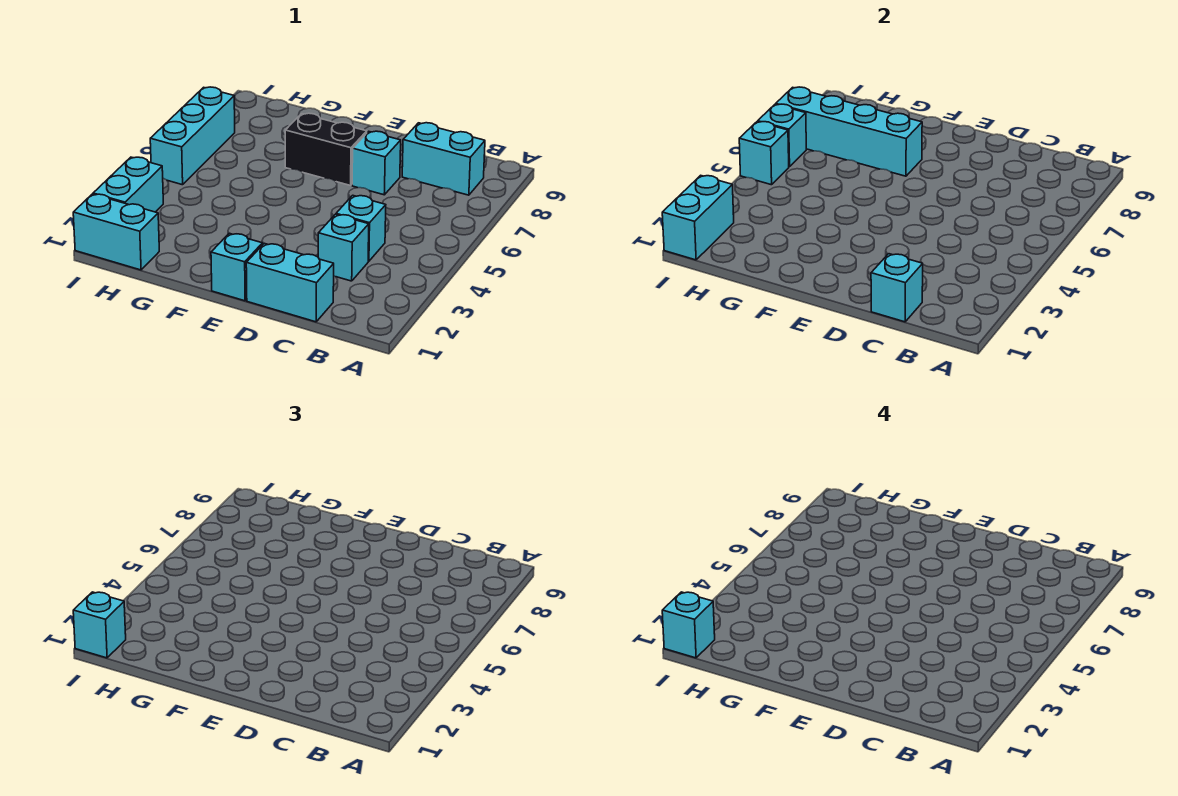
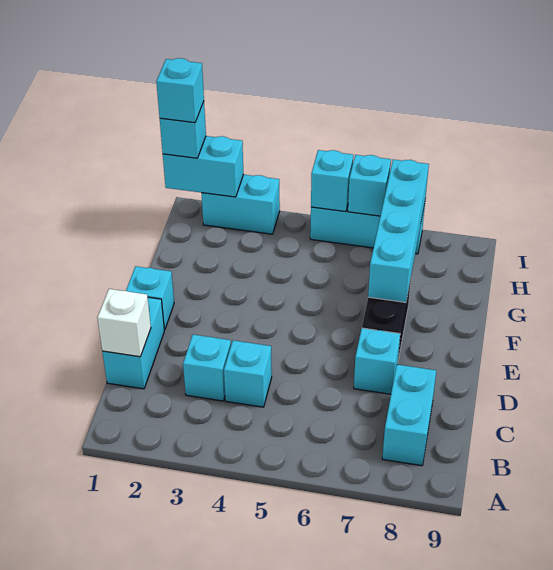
cyan brick C1 level 2 -> white brick C1 level 2
cyan brick H1:I1 level 1 -> none

